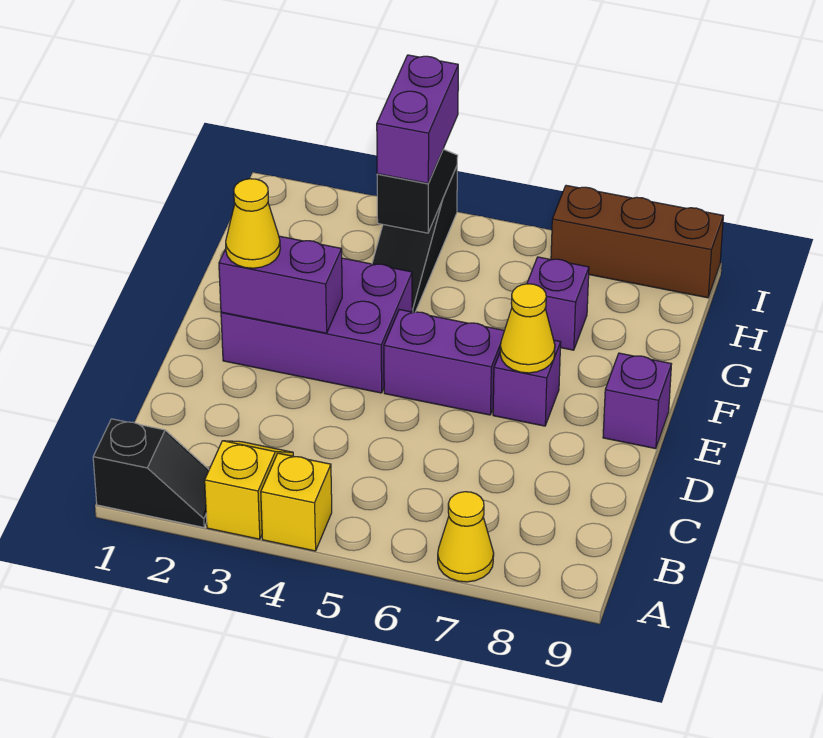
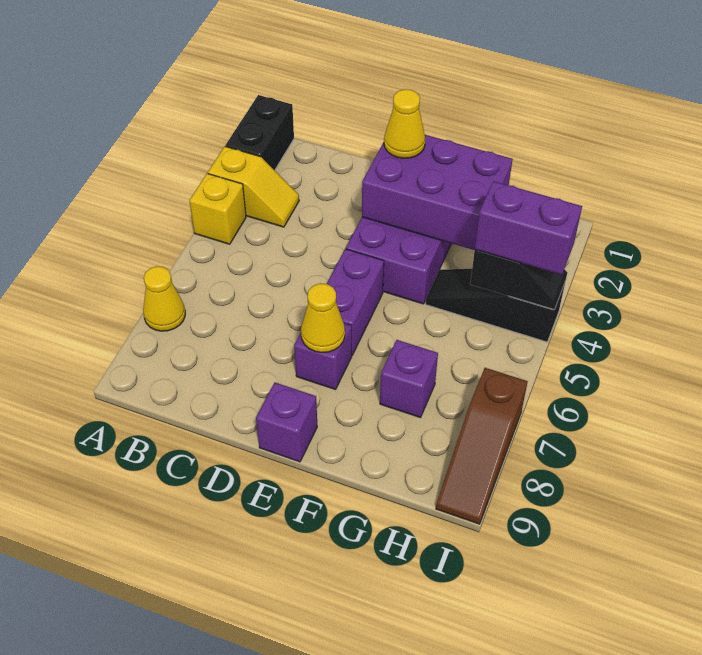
black slope A1:A2 level 1 top 1 -> black brick A1:A2 level 1
purple brick E2:E3 level 2 -> purple brick E2:G3 level 2
brown brick I7:I9 level 1 -> brown slope I7:I9 level 1 top 7

